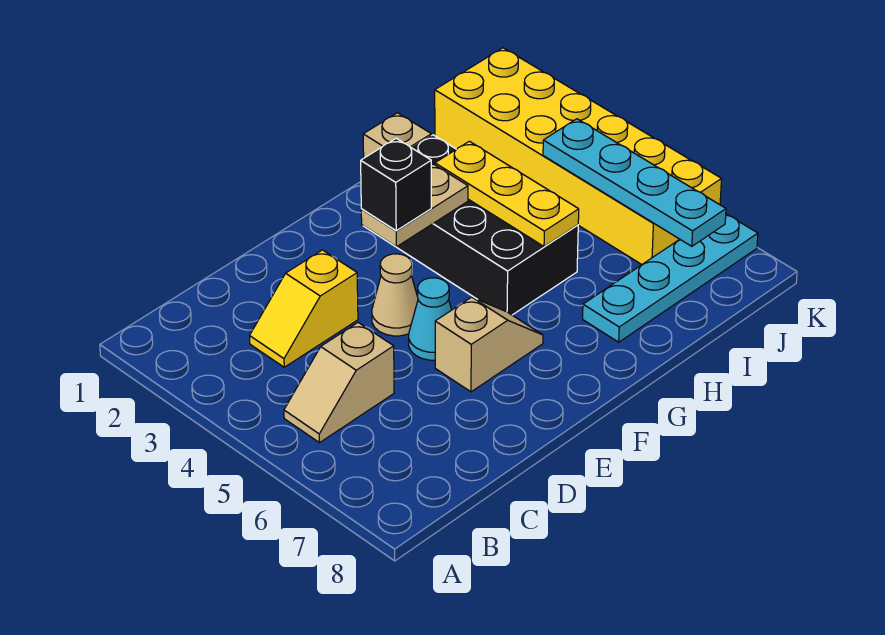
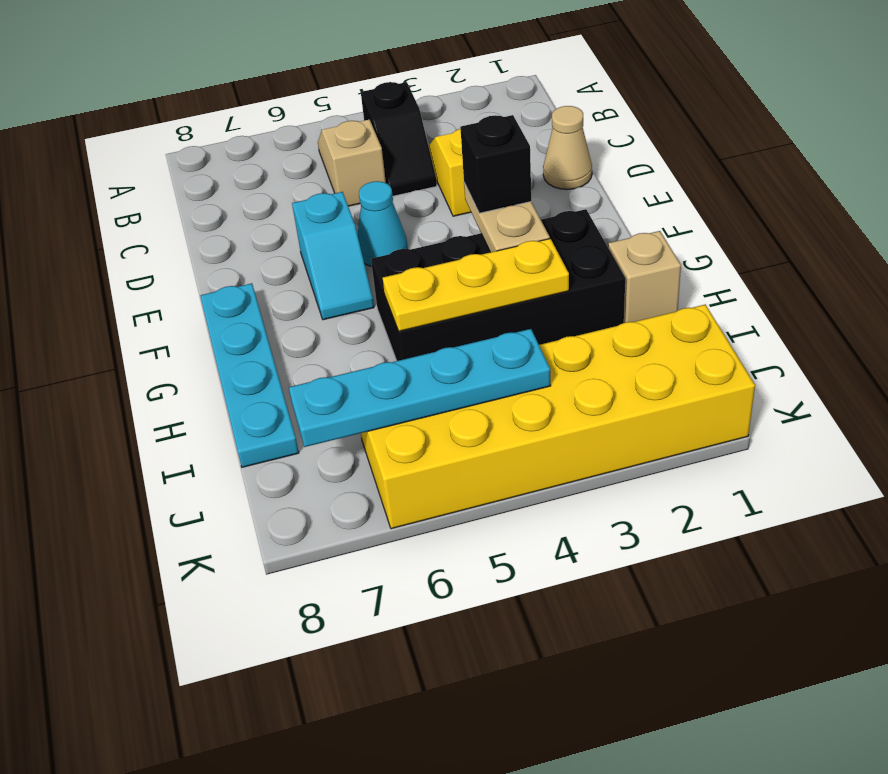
none -> black slope B4:C4 level 1 top B
tan cone E4 level 1 -> tan cone D1 level 1
tan slope E6:F6 level 1 top E -> cyan slope E6:F6 level 1 top E
cyan plate H7:K7 level 1 -> cyan plate F8:I8 level 1

